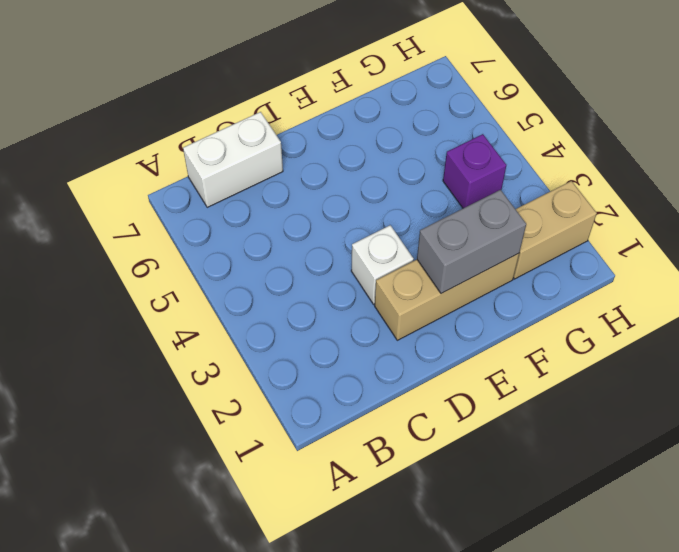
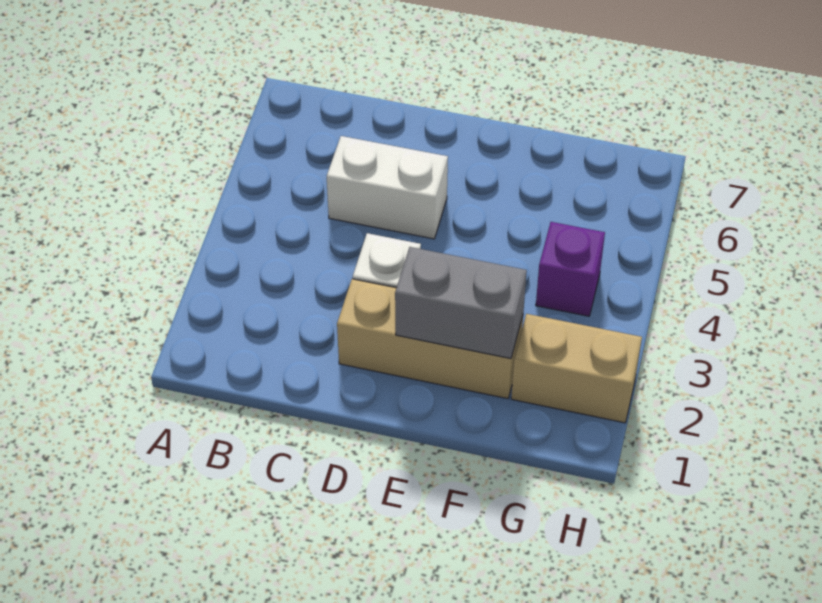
white brick B7:C7 level 1 -> white brick C5:D5 level 1

